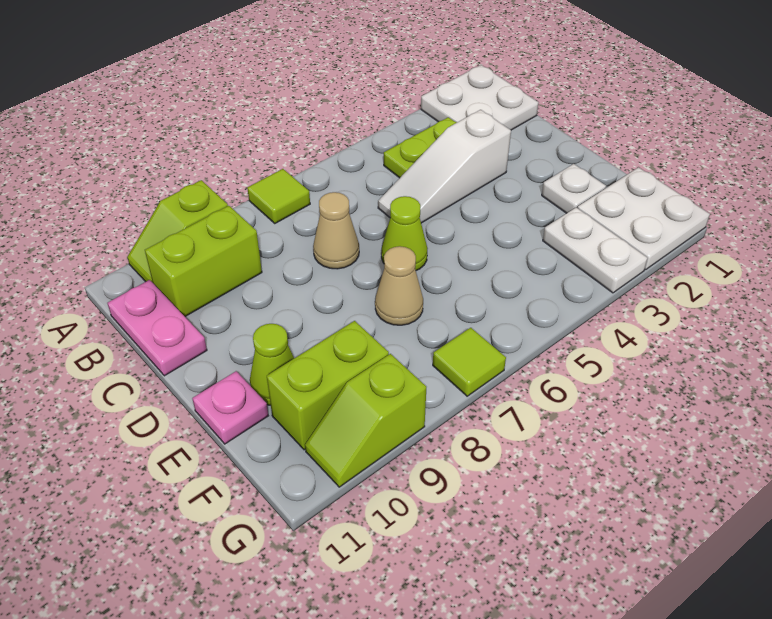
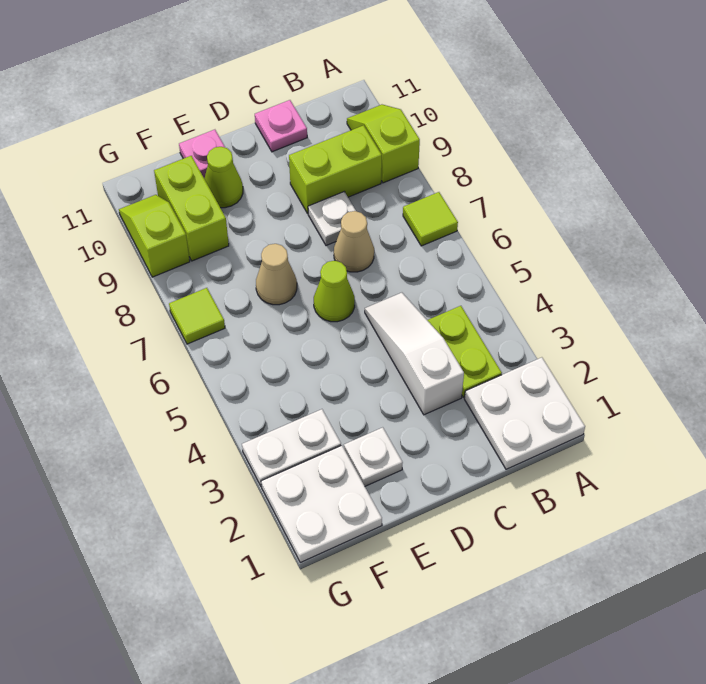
lime brick B9:B10 level 1 -> lime brick B9:C9 level 1
pink plate B11:C11 level 1 -> pink plate C11 level 1
none -> white plate C8 level 1

